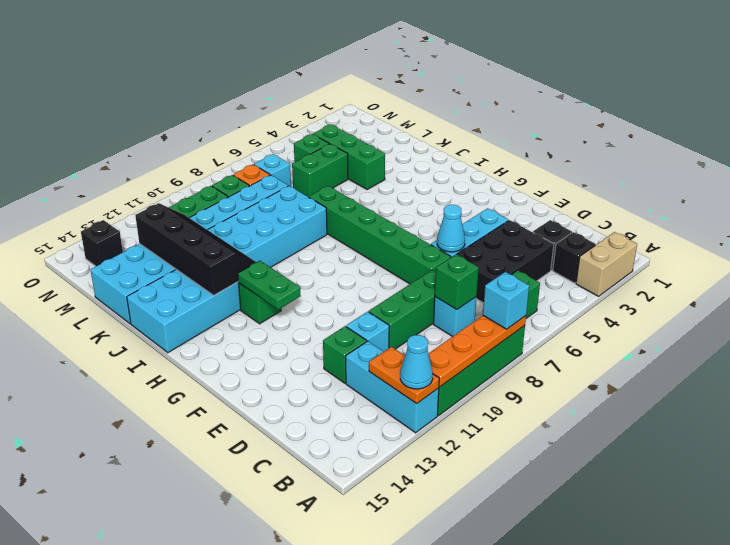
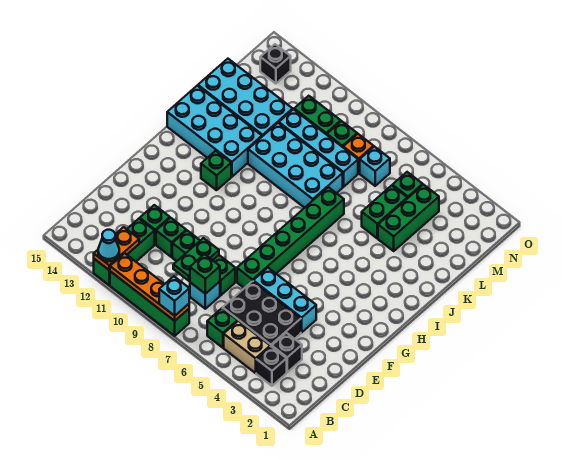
tan brick A2:A3 level 1 -> tan brick B4:B5 level 1
cyan brick A12:C12 level 1 -> green brick A12:C12 level 1
cyan brick D11 level 1 -> green brick D11 level 1
cyan cone E6 level 2 -> none
green plate G12:H12 level 2 -> green plate C9:D9 level 2
black slope I12:L13 level 2 top 13 -> none
green brick L5:L6 level 1 -> green brick K5:L5 level 1

